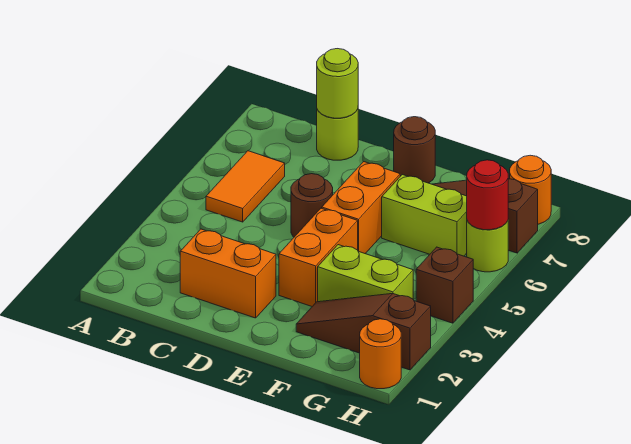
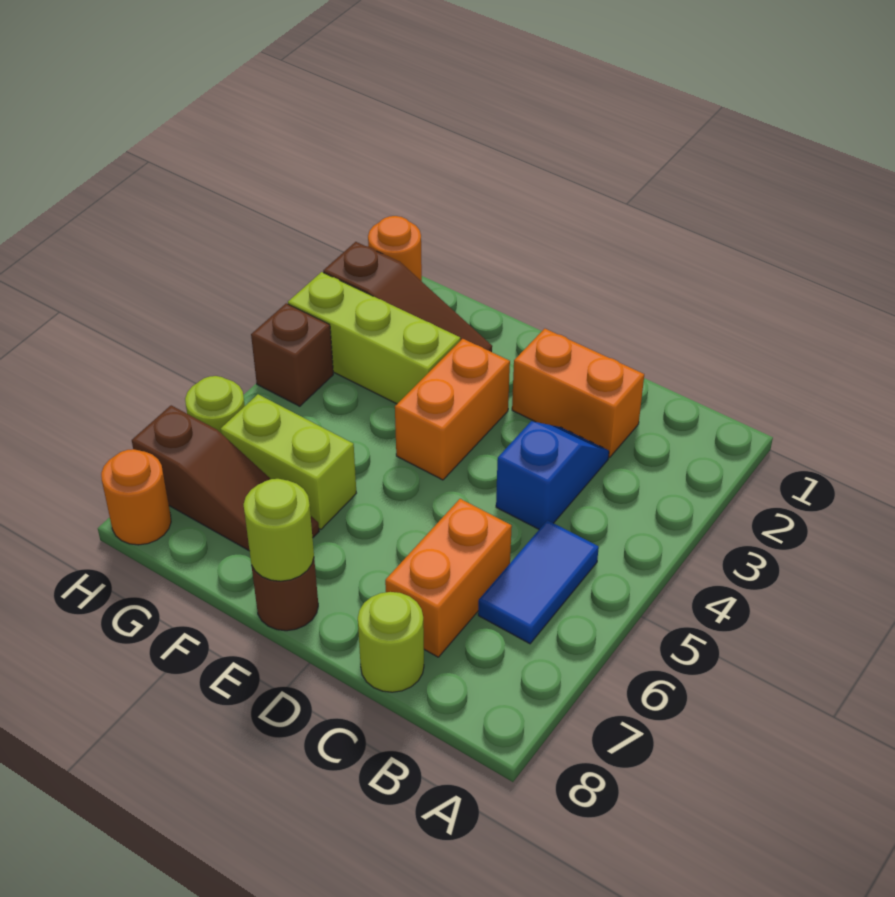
orange tile B5:B6 level 1 -> blue tile B5:B6 level 1
none -> blue slope C3:C4 level 1 top 4
lime round brick C8 level 2 -> lime round brick E8 level 2
brown round brick D5 level 1 -> none
orange brick E5:E6 level 1 -> orange brick C6:C7 level 1
lime brick F3:G3 level 1 -> lime brick F3:H3 level 1
red round brick H6 level 2 -> none

